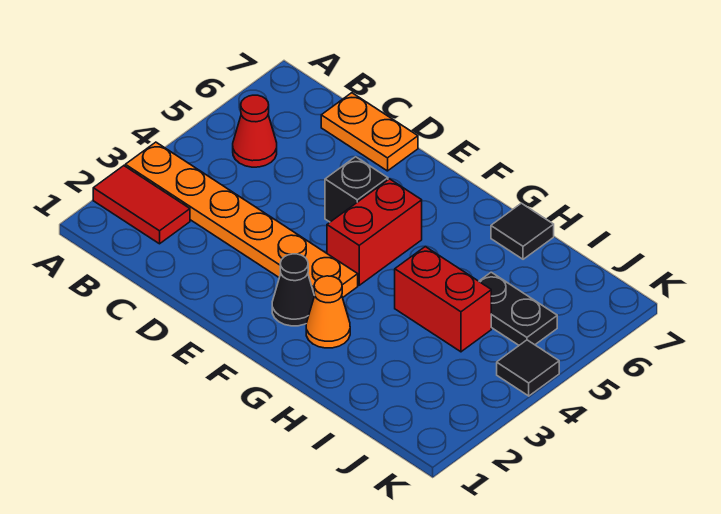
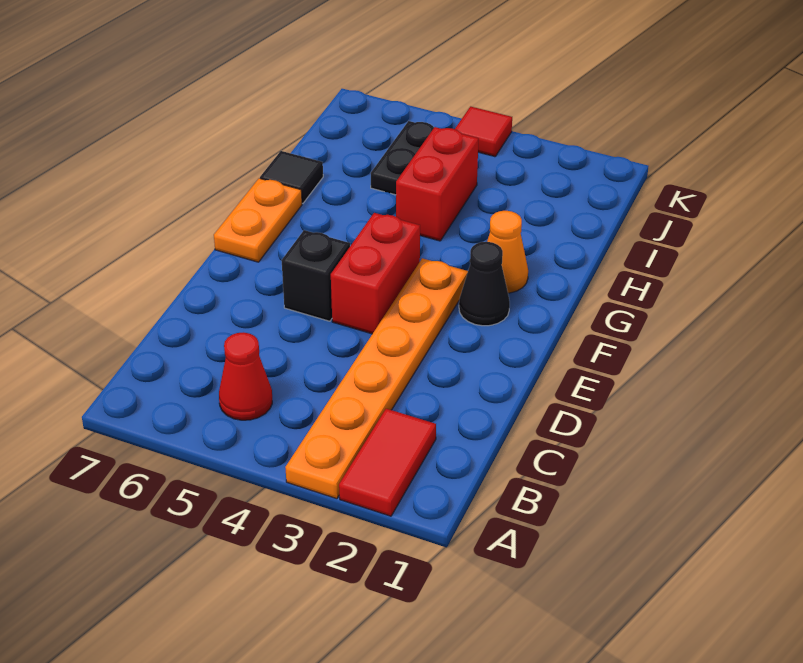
orange plate C7:D7 level 1 -> orange plate F7:G7 level 1
red brick F4:F5 level 1 -> red brick E4:F4 level 1
black tile K4 level 1 -> red tile K4 level 1

